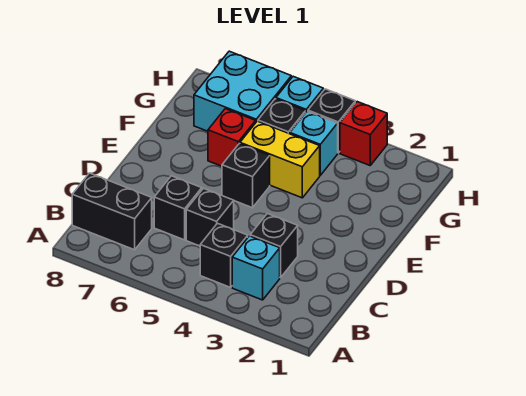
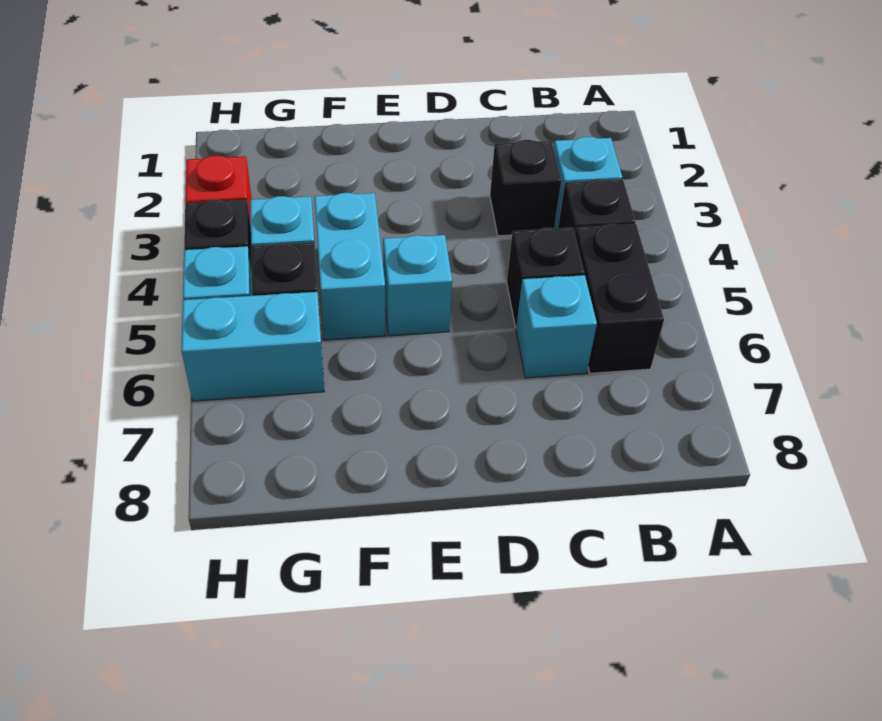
black brick B7:B8 level 1 -> black brick B5:B6 level 1
black brick C6 level 1 -> cyan brick C6 level 1
black brick E5 level 1 -> cyan brick E5 level 1
yellow brick F4:F5 level 1 -> cyan brick F4:F5 level 1
red brick F6 level 1 -> none
cyan brick G6:H7 level 1 -> cyan brick G6:H6 level 1

